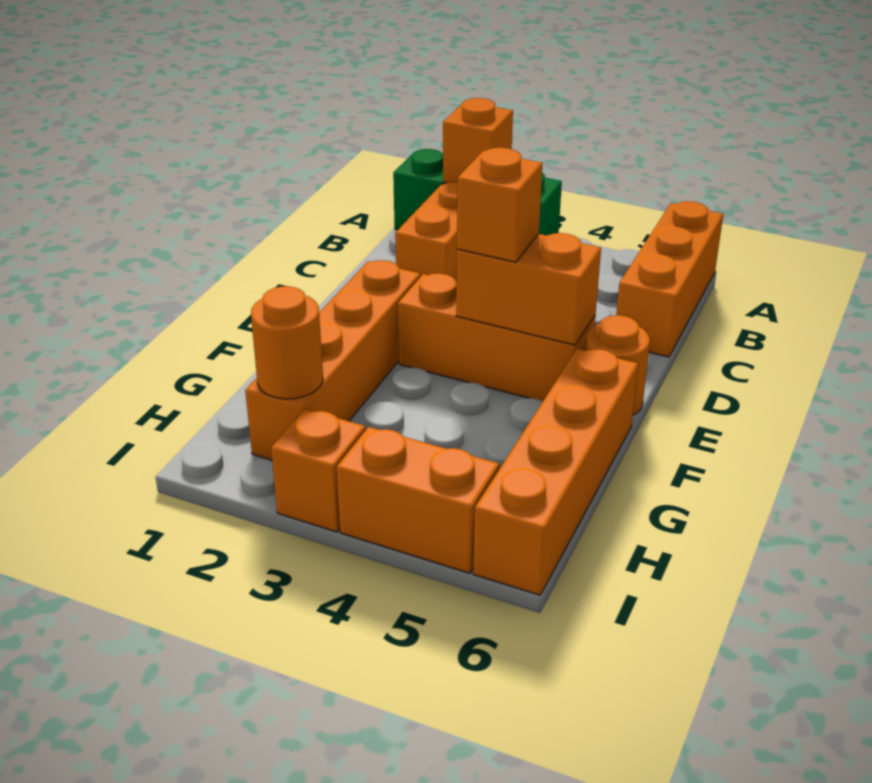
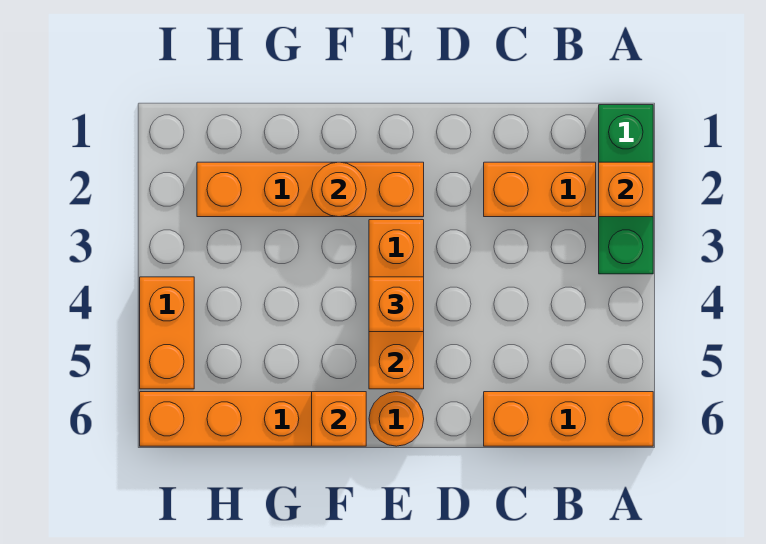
orange round brick H2 level 2 -> orange round brick F2 level 2
orange brick I3 level 1 -> orange brick F6 level 2

